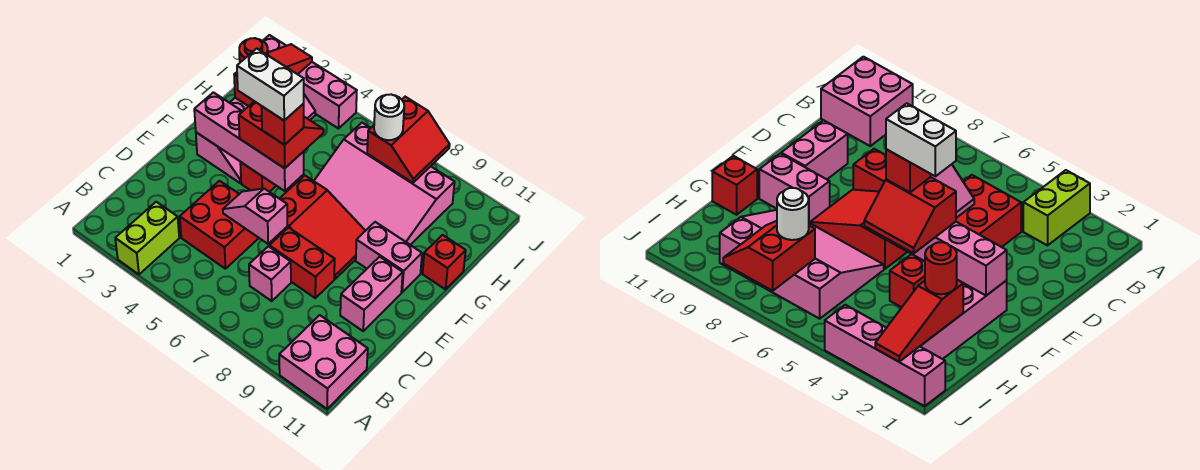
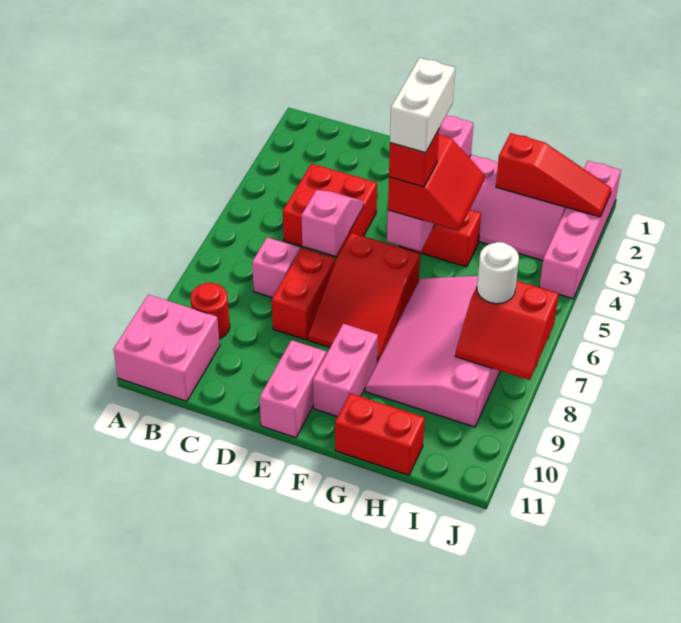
lime brick A3:B3 level 1 -> none
pink brick D10:E10 level 1 -> pink brick E10:E11 level 1
red brick G11 level 1 -> red brick G11:H11 level 1
red round brick H2 level 3 -> red round brick B9 level 1

